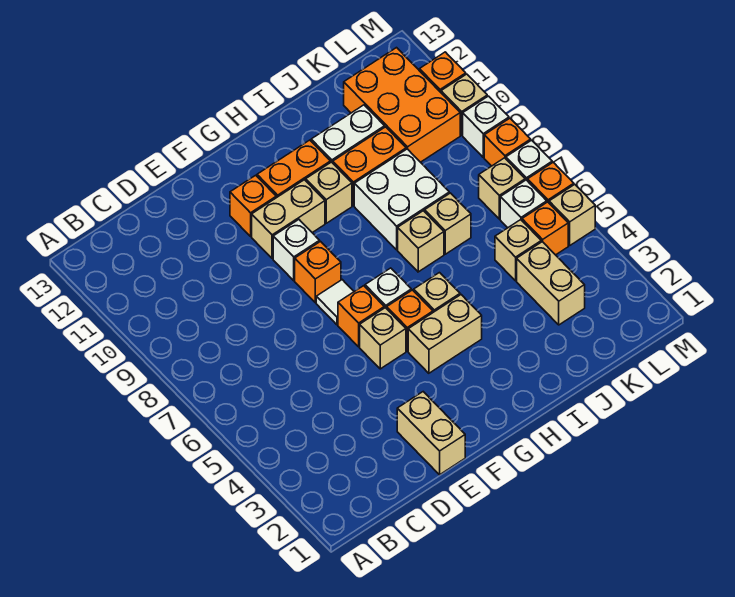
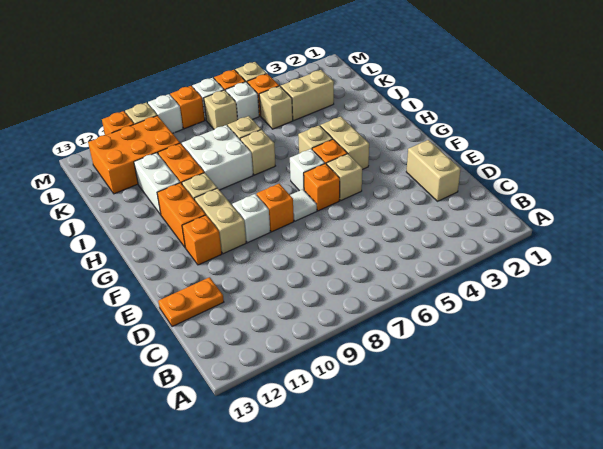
none -> orange plate D12:D13 level 1
tan brick E1:E2 level 1 -> tan brick D2:E2 level 1

